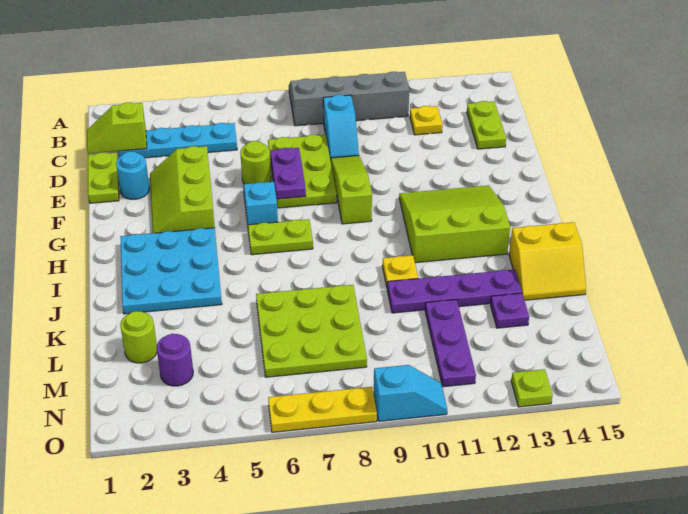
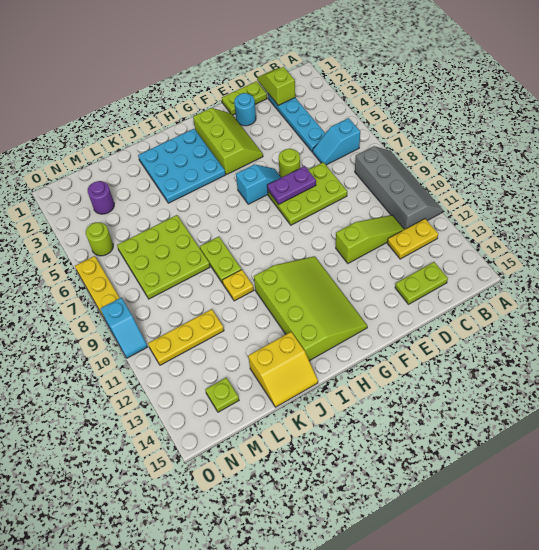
cyan slope C9:D9 level 1 top C -> cyan slope B6:C6 level 1 top B
yellow plate C12 level 1 -> yellow plate B12:C12 level 1
lime slope E3:G4 level 1 top 4 -> lime slope F2:G4 level 1 top G
lime slope E9:G9 level 1 top G -> lime slope C11:E11 level 1 top E
lime slope G11:I13 level 1 top I -> lime slope G11:I14 level 1 top I
lime plate H6:H7 level 1 -> lime plate J8:J9 level 1
yellow slope J14:K15 level 1 top J -> yellow slope J14:K15 level 1 top 14
purple plate K10:K13 level 1 -> none
lime round brick L2 level 1 -> lime round brick N5 level 1
purple plate L11:N11 level 1 -> yellow plate L11:N11 level 1
purple plate L13 level 1 -> none
lime plate O13 level 1 -> lime plate M14 level 1

